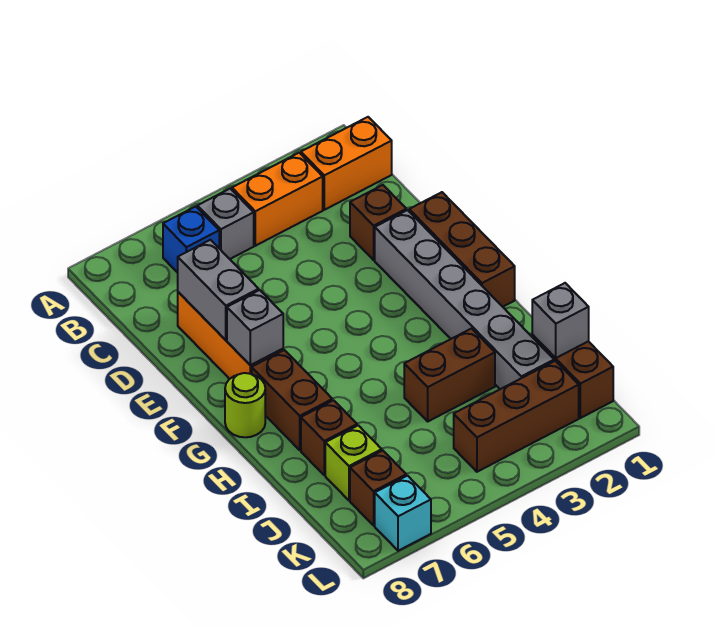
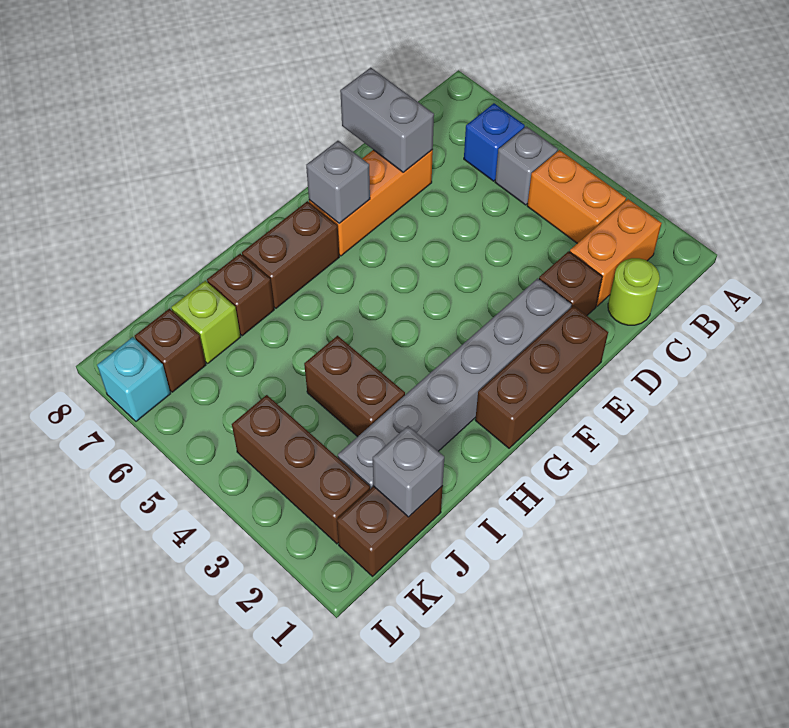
orange brick B1:B2 level 1 -> orange brick B2:C2 level 1
grey brick D7:E7 level 2 -> grey brick D7:D8 level 2
lime round brick G8 level 1 -> lime round brick C1 level 1

